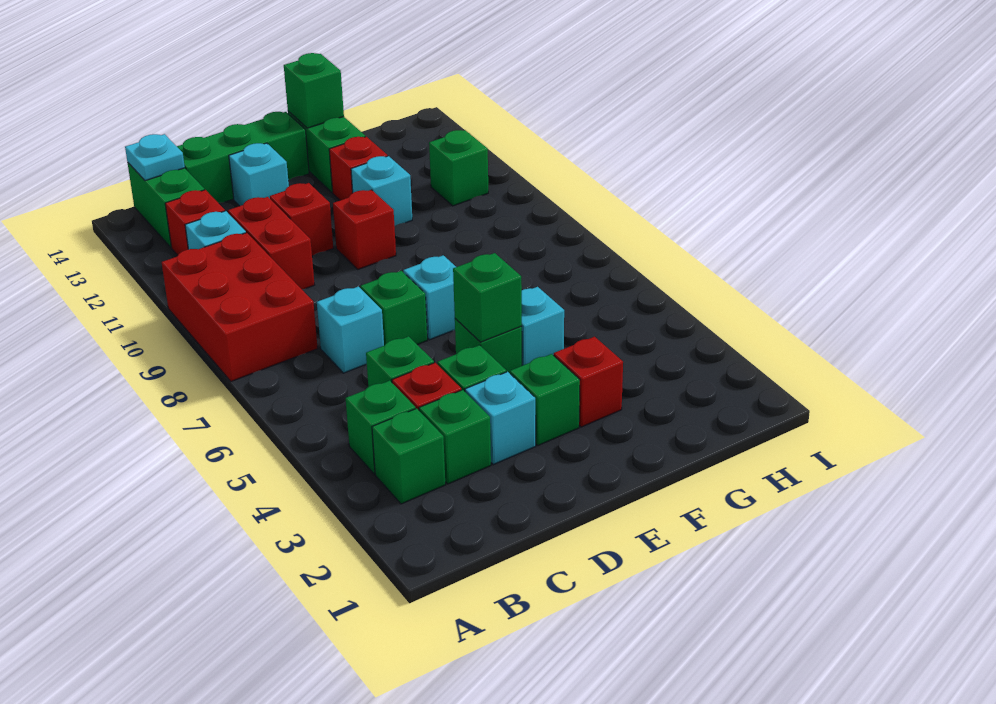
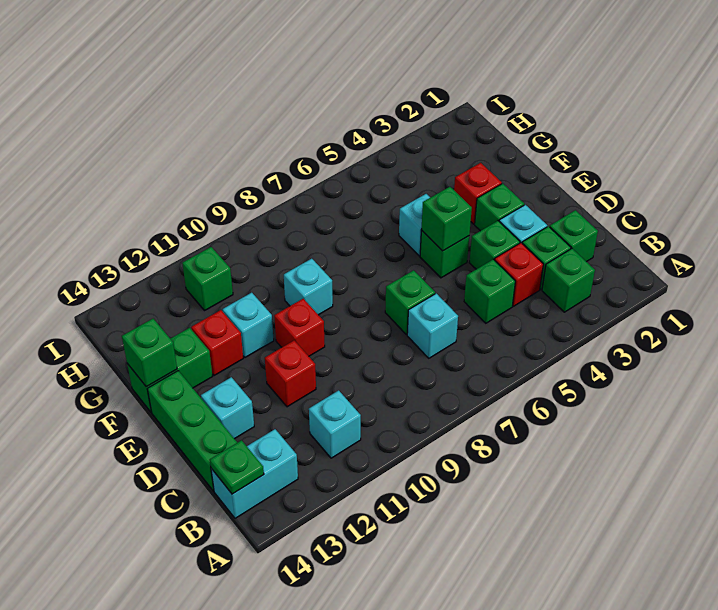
red brick A8:B10 level 1 -> none
green brick B4 level 1 -> green brick C2 level 1
red brick B12 level 1 -> none
green brick B13:B14 level 1 -> cyan brick B13:B14 level 1
cyan plate B14 level 2 -> green plate B14 level 2
red brick C10:C11 level 1 -> none
cyan brick E7 level 1 -> cyan brick F9 level 1

